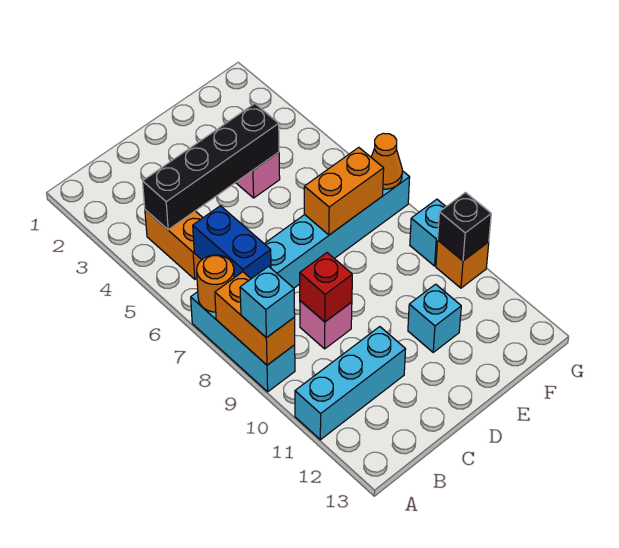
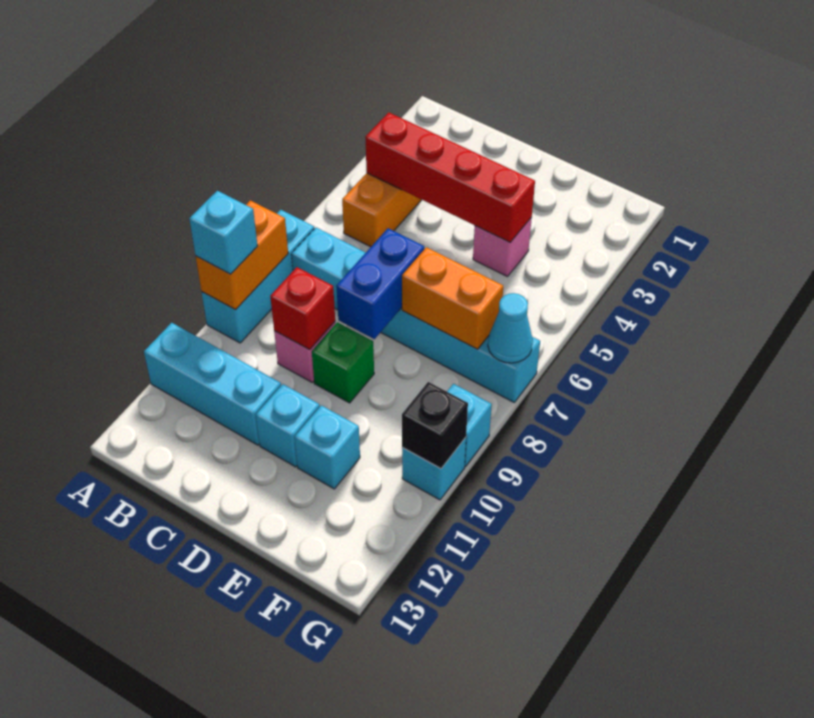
orange round brick A7 level 2 -> none
black brick B4:E4 level 2 -> red brick B4:E4 level 2
blue brick B6:B7 level 2 -> blue brick D7:D8 level 2
none -> green brick D9 level 1
none -> cyan brick D11 level 1
orange cone G7 level 2 -> cyan cone G7 level 2
orange brick G10 level 1 -> cyan brick G10 level 1

